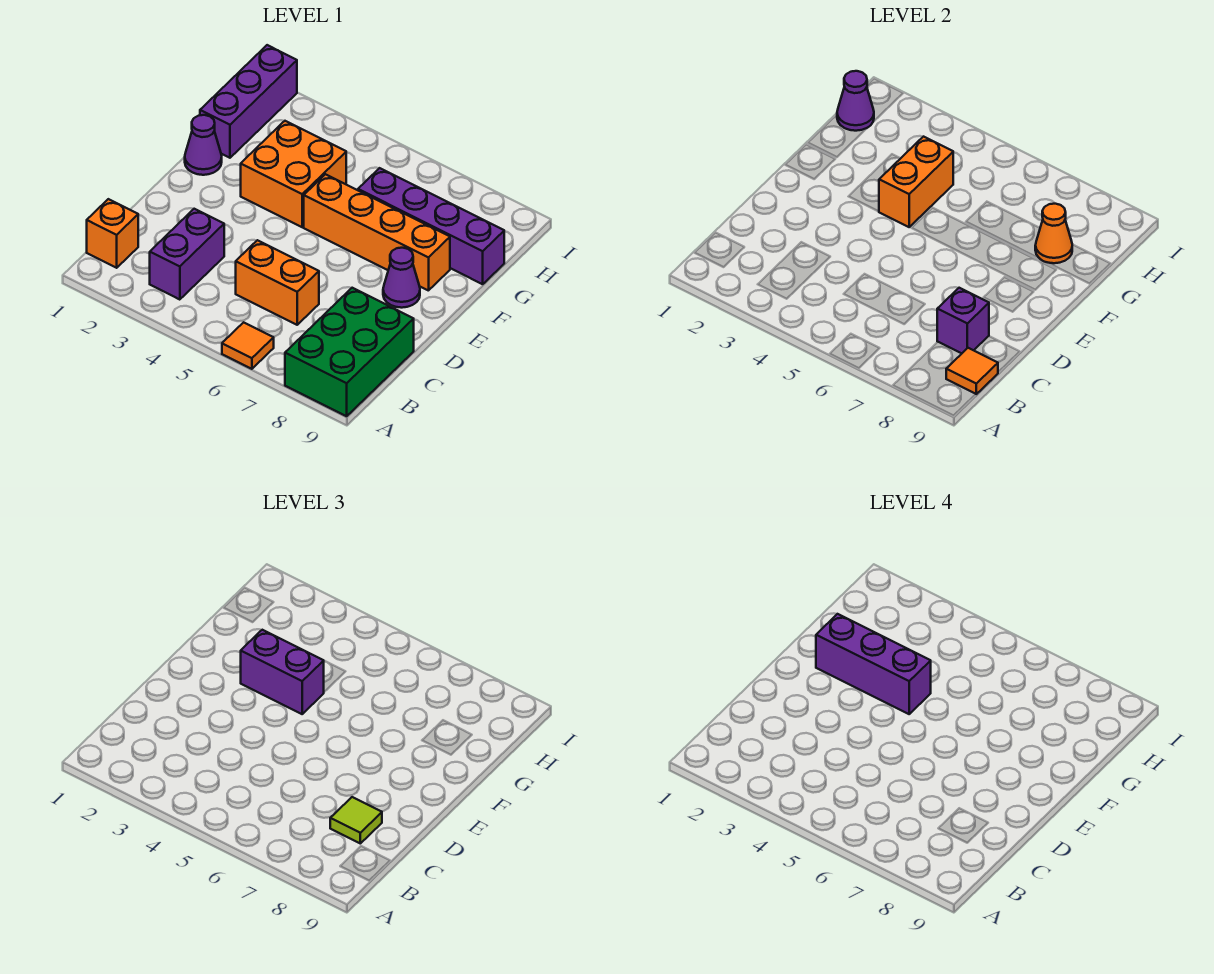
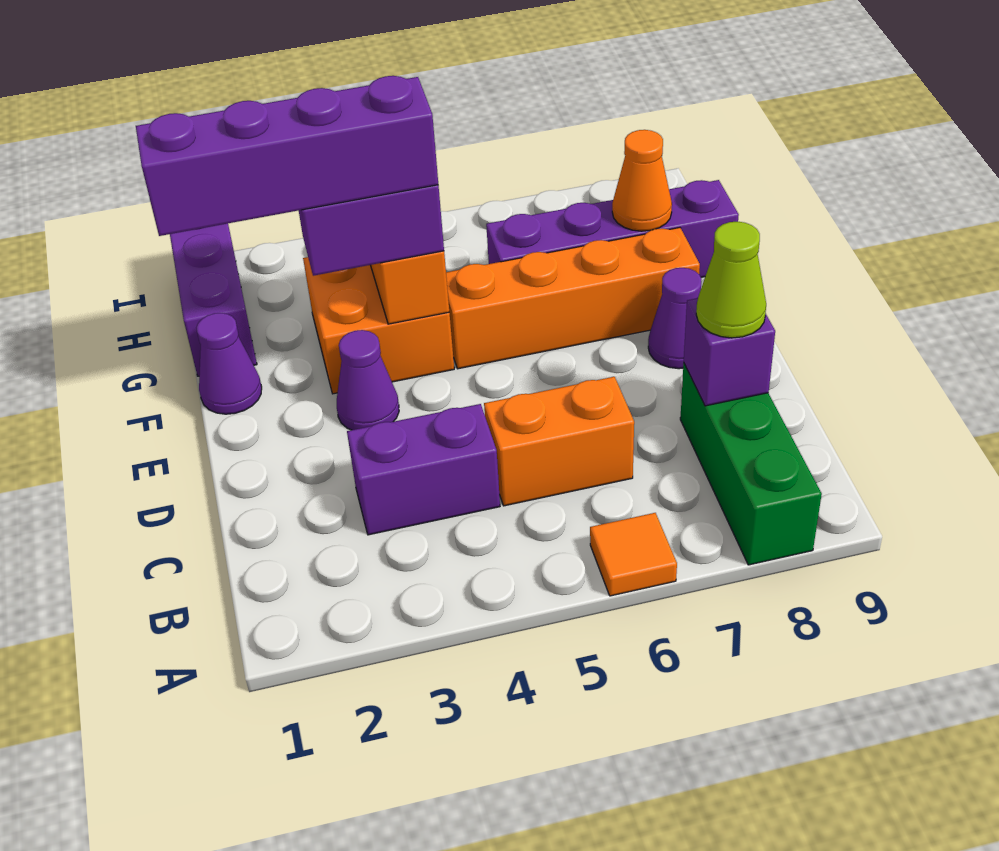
green brick A8:C9 level 1 -> green brick A8:C8 level 1
orange brick B1 level 1 -> none
purple brick B3:C3 level 1 -> purple brick C3:C4 level 1
orange tile B9 level 2 -> none
lime tile C8 level 3 -> lime cone C8 level 3
purple brick F2:F4 level 4 -> purple brick F1:F4 level 4
purple cone H1 level 2 -> purple cone E3 level 1

